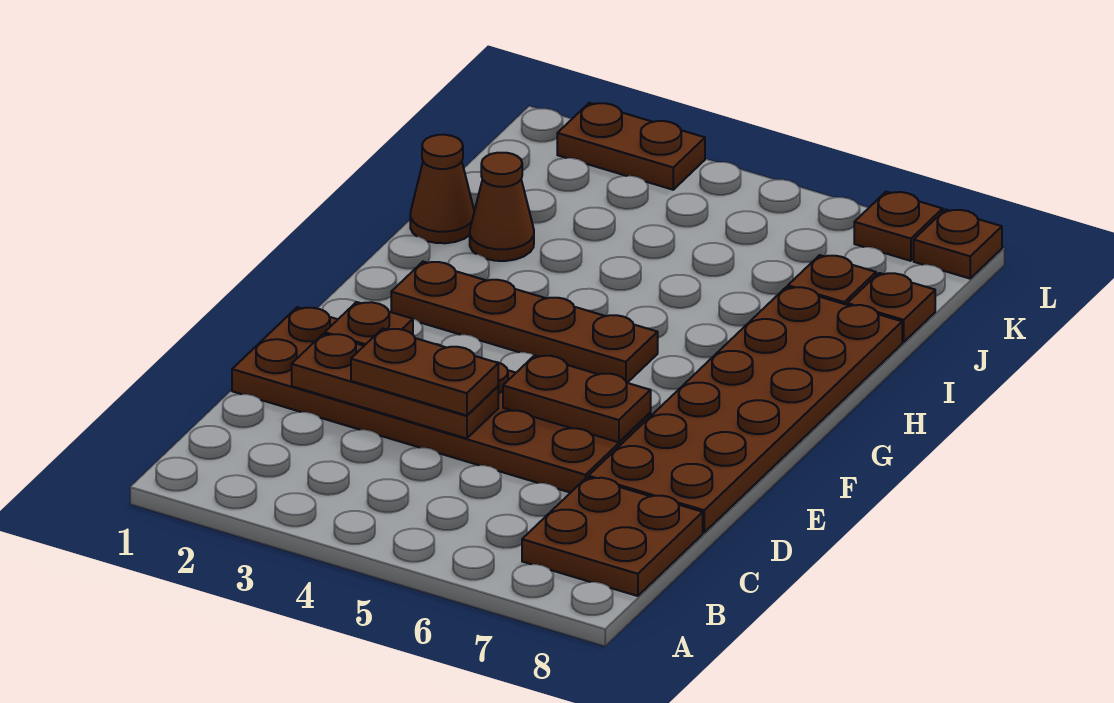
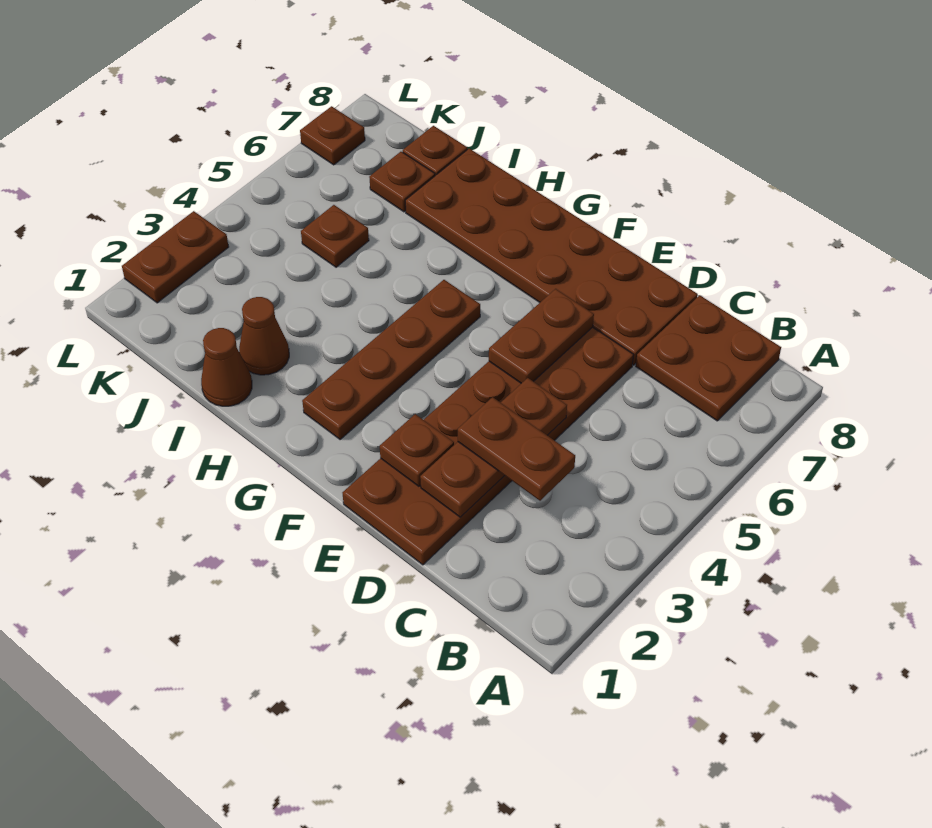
brown plate D3:D4 level 3 -> brown plate C3:D3 level 3
brown plate L8 level 1 -> brown plate J5 level 1

